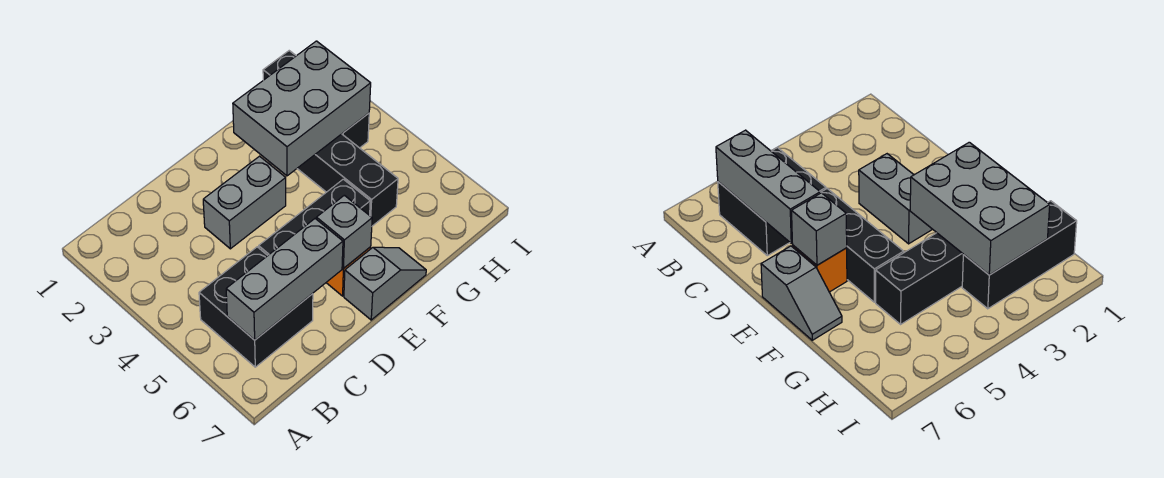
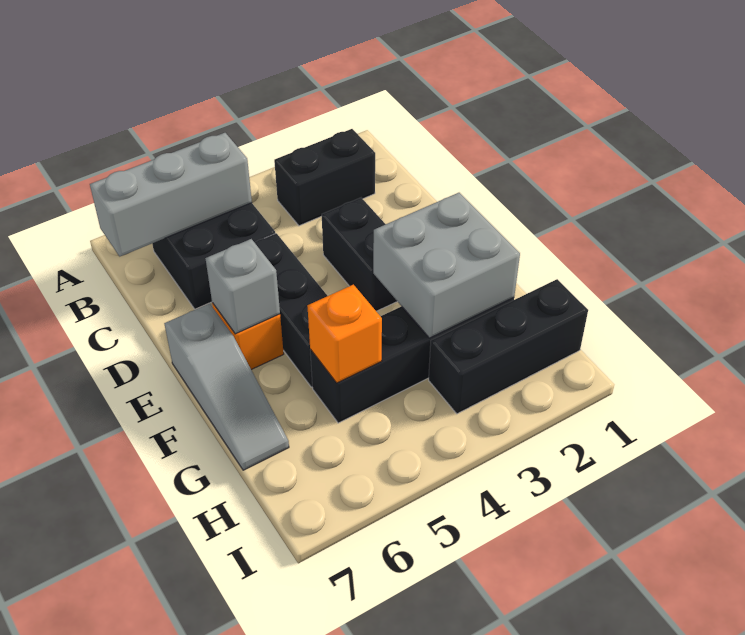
none -> black brick B2:B3 level 1
grey brick B6:D6 level 2 -> grey brick B5:B7 level 2
grey brick D3:E3 level 1 -> black brick D3:E3 level 1
grey slope E7:F7 level 1 top E -> grey slope E7:G7 level 1 top E
grey brick F2:H3 level 2 -> grey brick F2:G3 level 2
none -> orange brick G5 level 2

